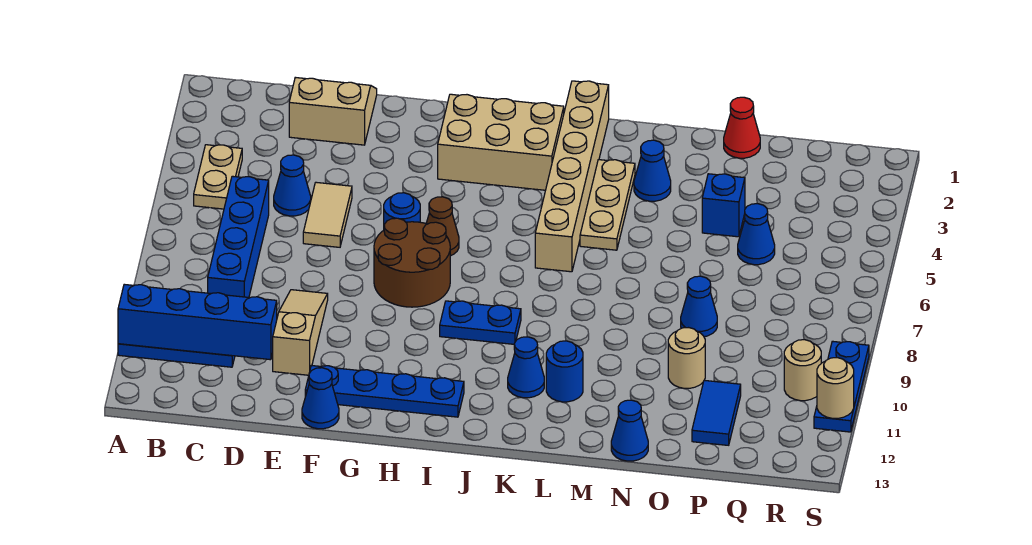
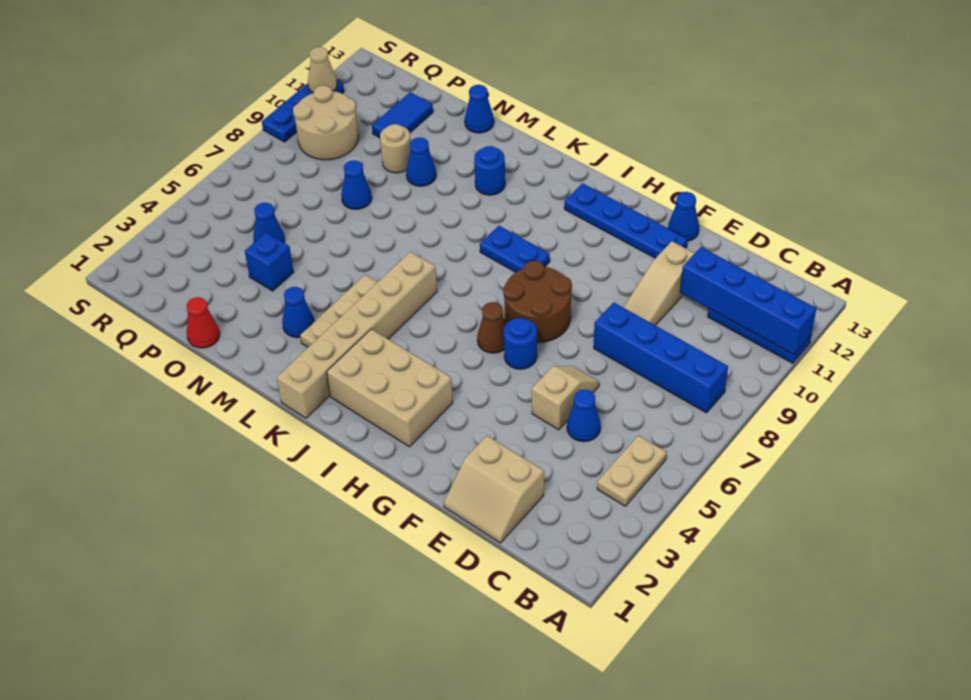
blue brick C6:C9 level 1 -> blue brick B8:E8 level 1
tan tile E5:E6 level 1 -> tan slope E5:E6 level 1 top 5
blue cone K11 level 1 -> blue cone N10 level 1
tan round brick R10 level 1 -> tan round brick Q9:R10 level 1
tan round brick S11 level 2 -> tan cone S11 level 2

